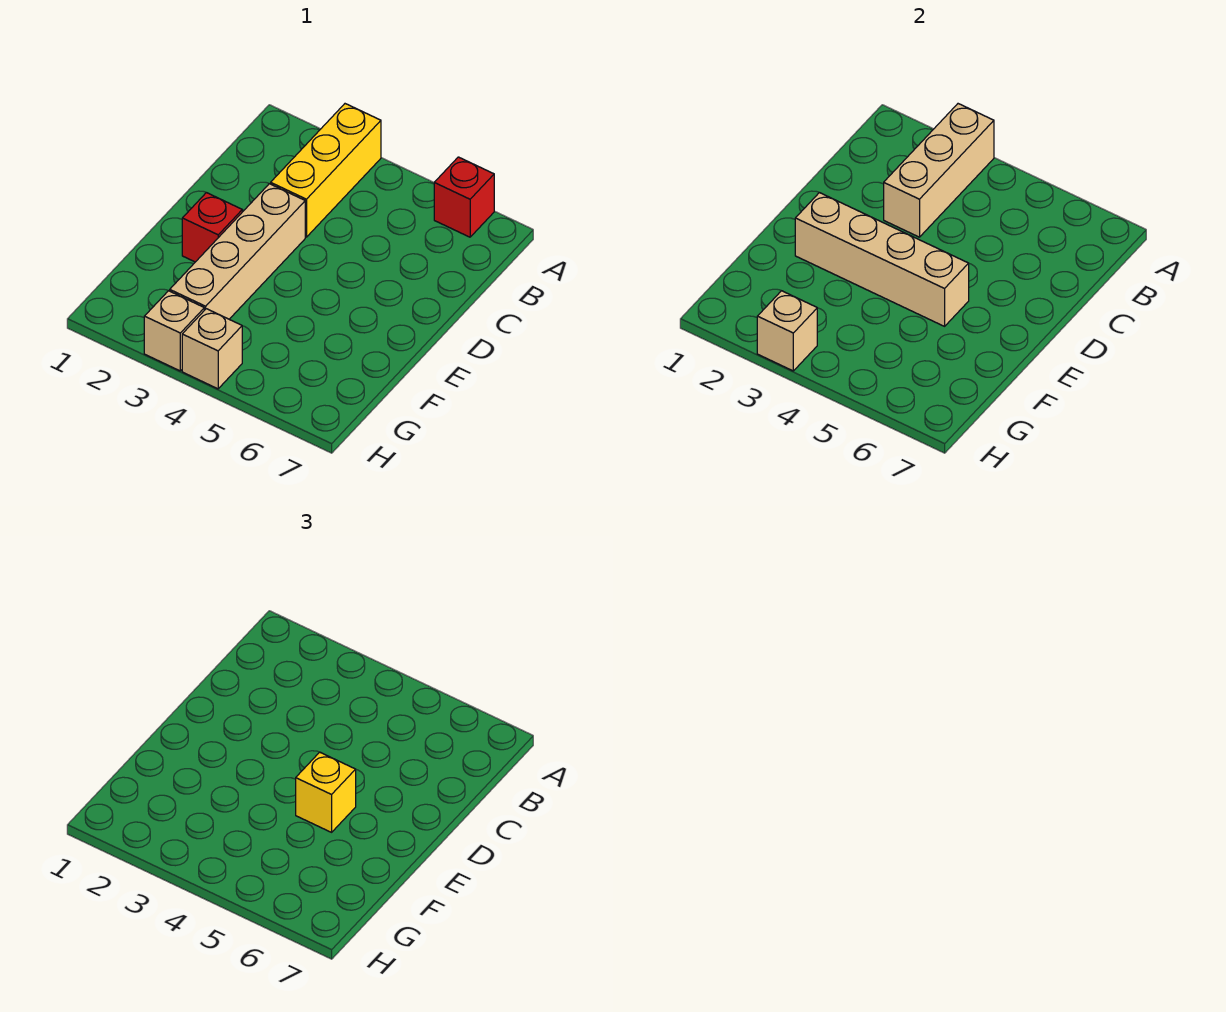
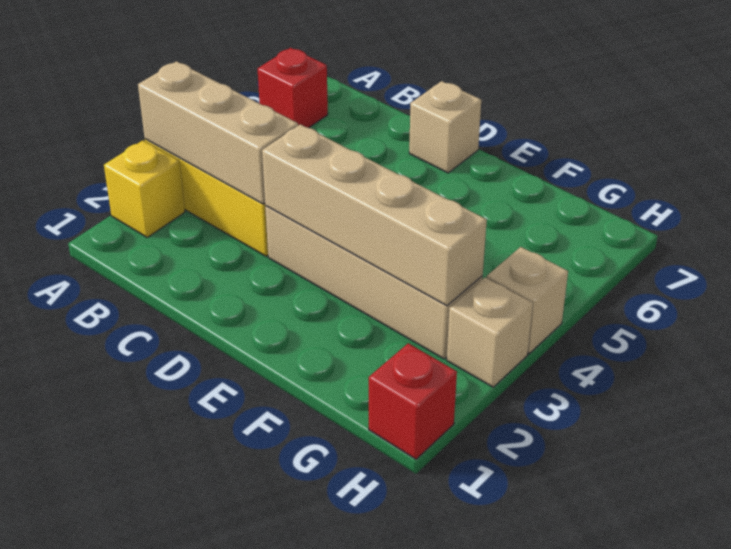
red brick E2 level 1 -> red brick H1 level 1
tan brick E2:E5 level 2 -> tan brick D3:G3 level 2
yellow brick E5 level 3 -> yellow brick A2 level 1
tan brick H3 level 2 -> tan brick D7 level 1

